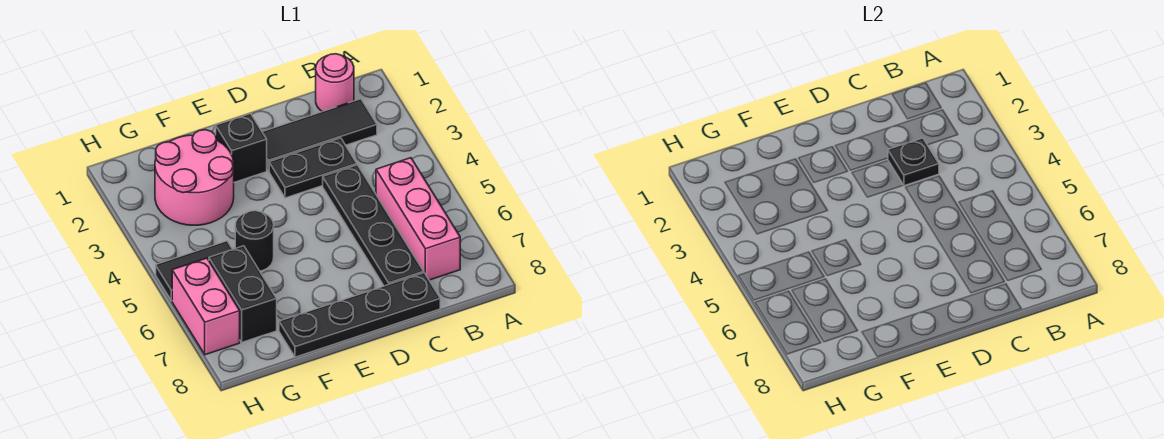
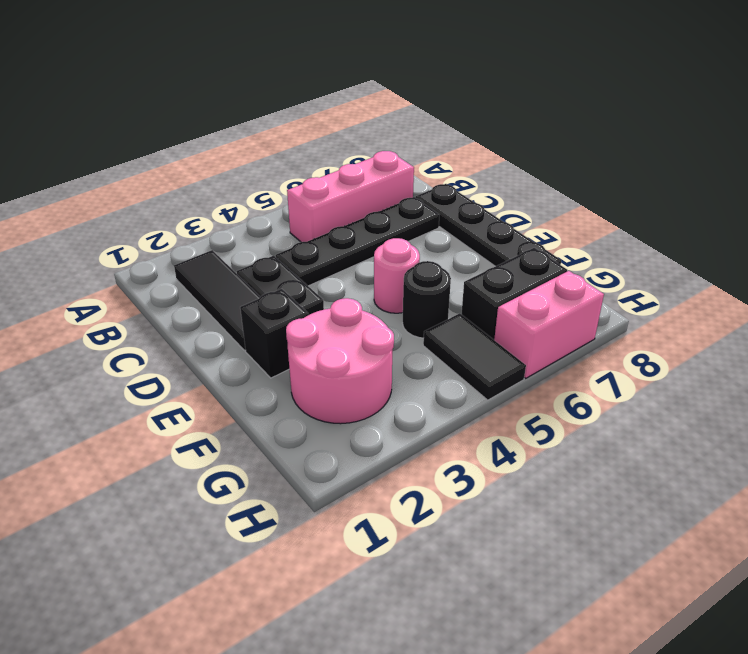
pink round brick B1 level 1 -> pink round brick E5 level 1
black plate C3 level 2 -> none

